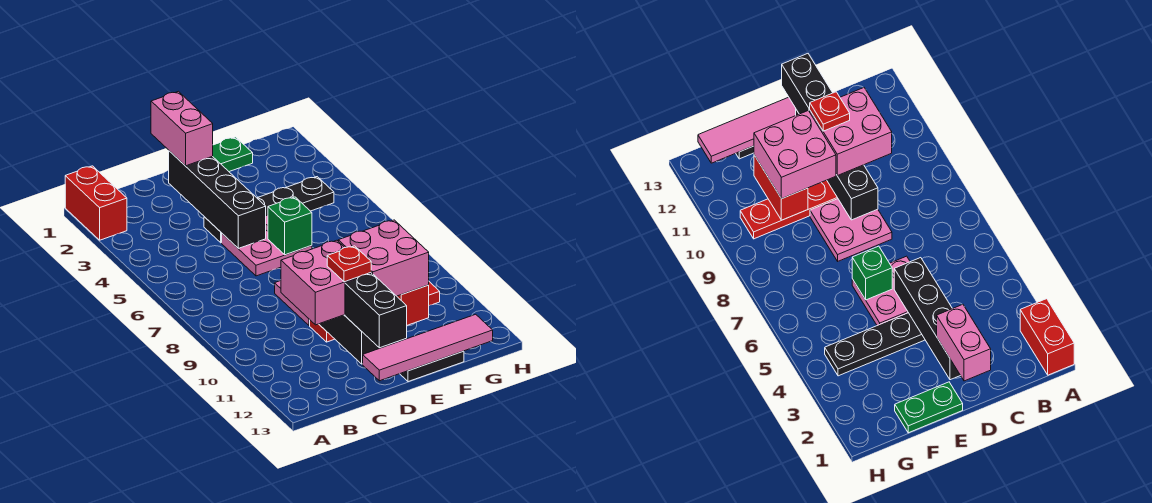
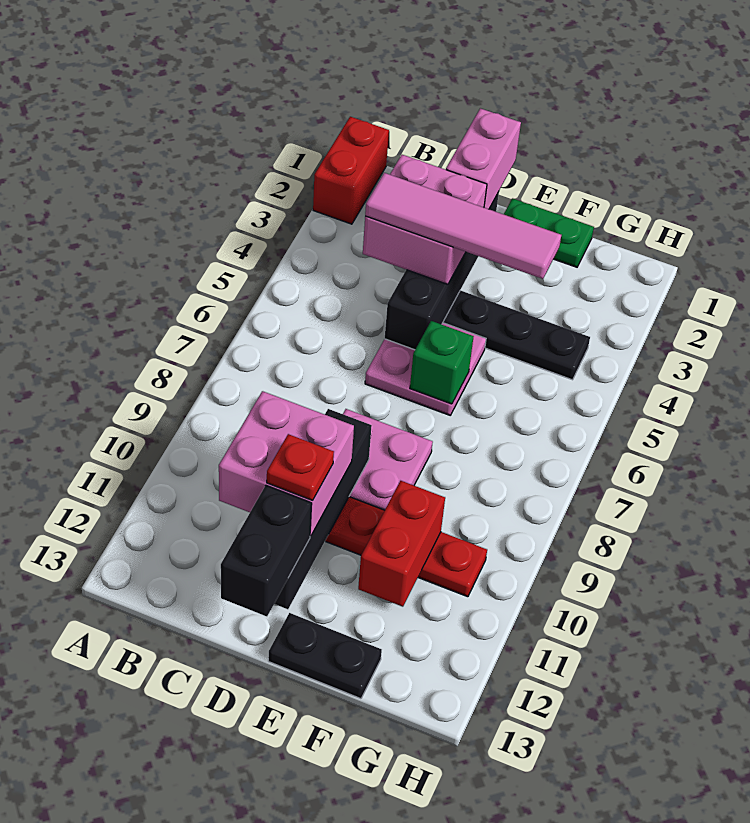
pink tile D13:G13 level 2 -> pink tile C4:F4 level 4
pink brick E10:F11 level 3 -> pink brick C3:D4 level 3

